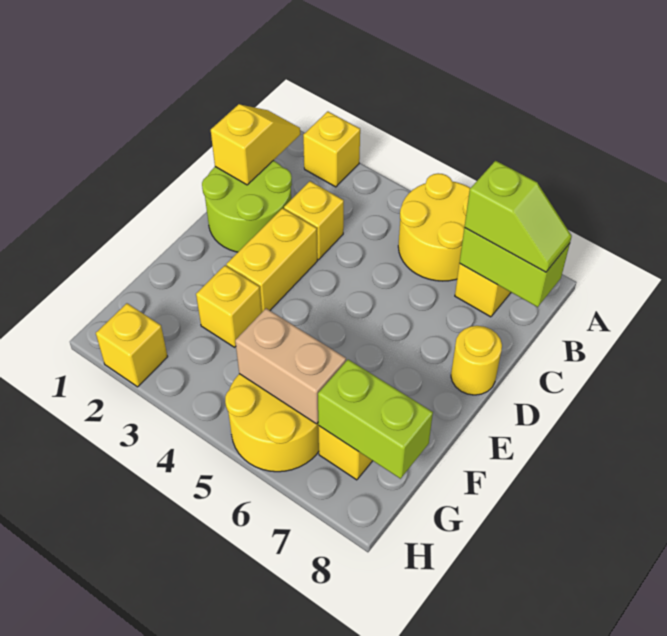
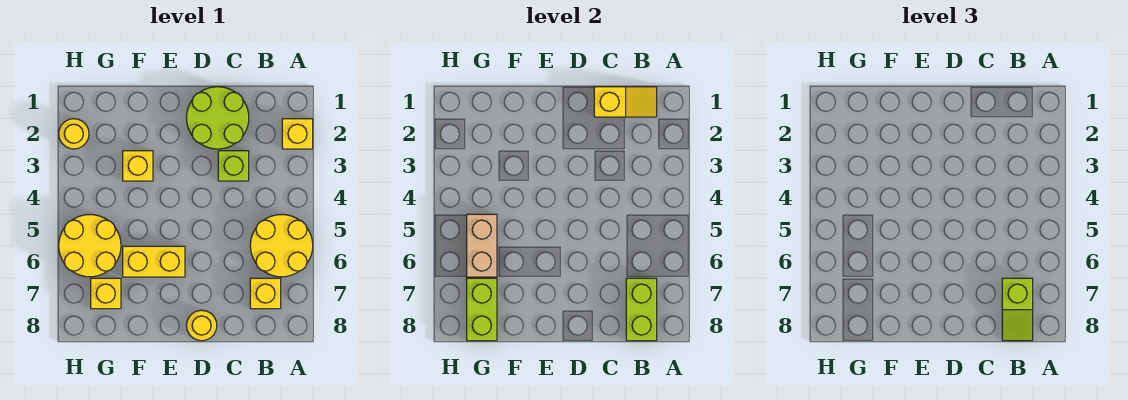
yellow brick C3 level 1 -> lime brick C3 level 1
yellow brick D3:E3 level 1 -> yellow brick E6:F6 level 1
yellow brick H2 level 1 -> yellow round brick H2 level 1

